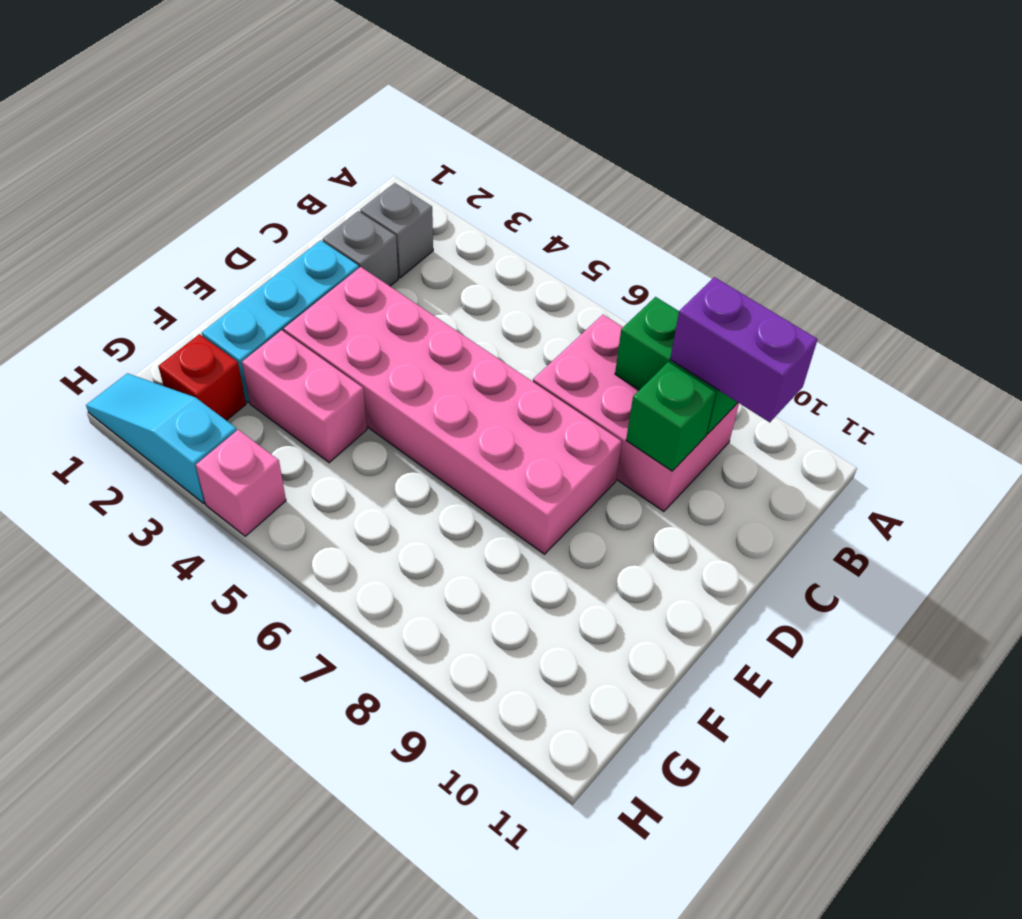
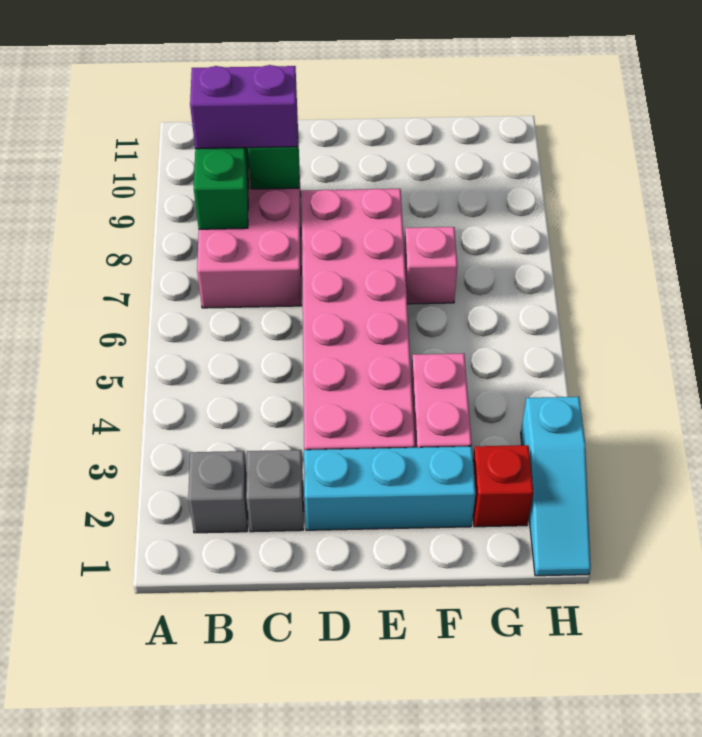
purple brick B9:B10 level 3 -> purple brick B9:C9 level 3
pink brick H4 level 1 -> pink brick F7 level 1

